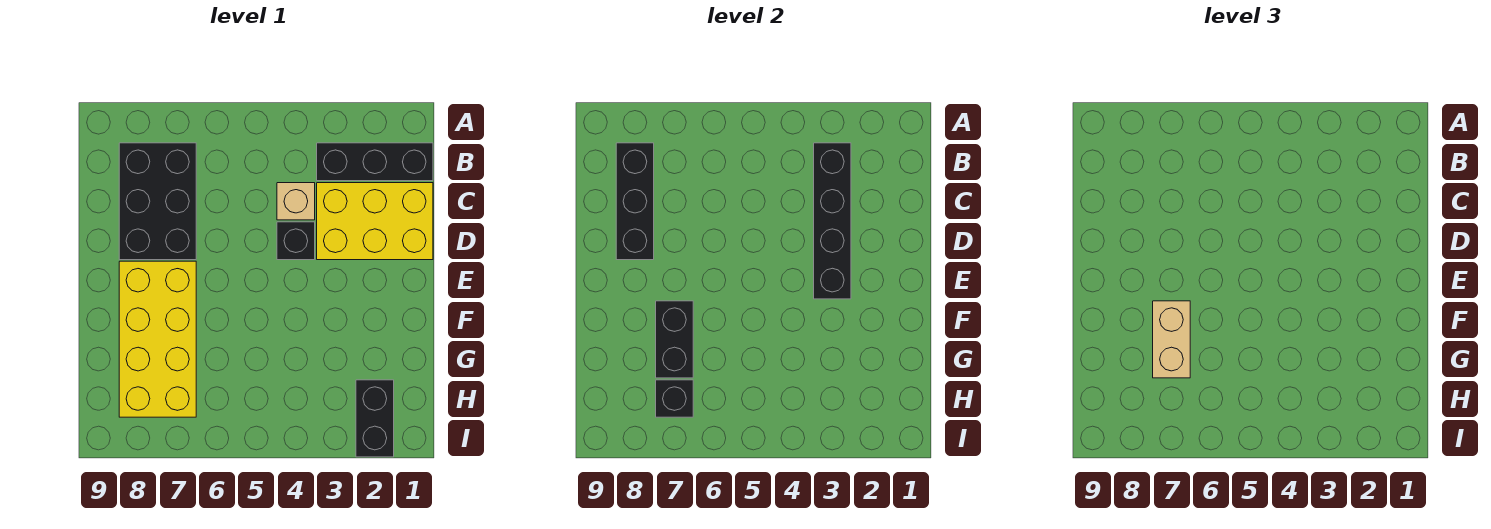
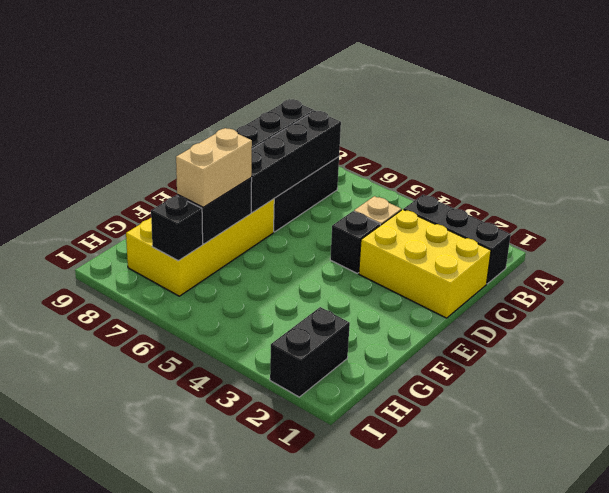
black brick B3:E3 level 2 -> black brick B7:E7 level 2

